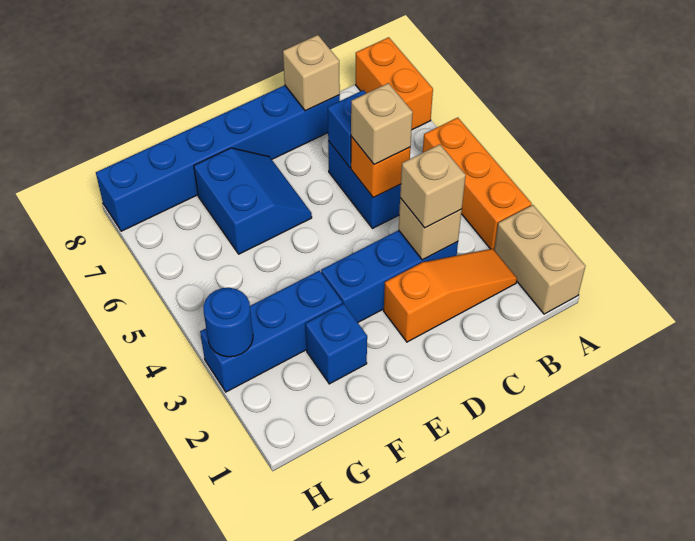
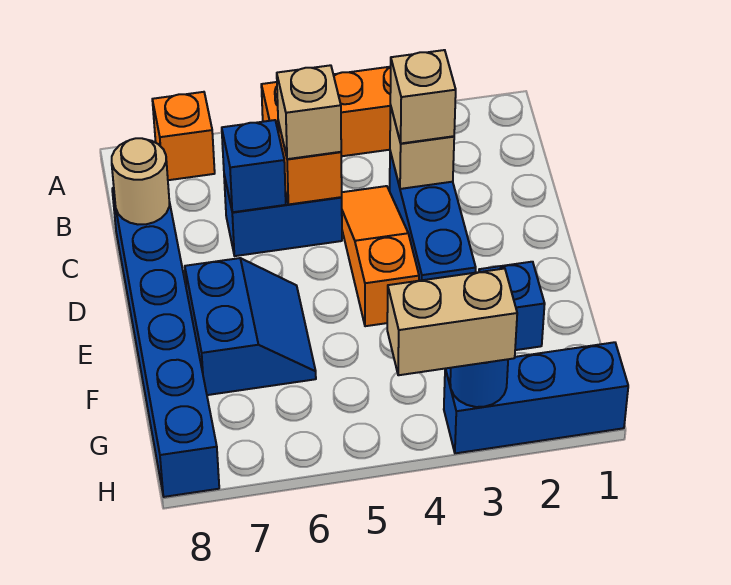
tan brick A1:A2 level 1 -> tan brick H3:H4 level 3
orange brick A7:A8 level 1 -> orange brick A7 level 1
orange slope B2:D2 level 1 top D -> orange slope C4:E4 level 1 top E
tan brick C8 level 2 -> tan round brick C8 level 2
blue slope E6:F7 level 1 top F -> blue slope E6:F7 level 1 top 7
blue brick F3:H3 level 1 -> blue brick H1:H3 level 1

